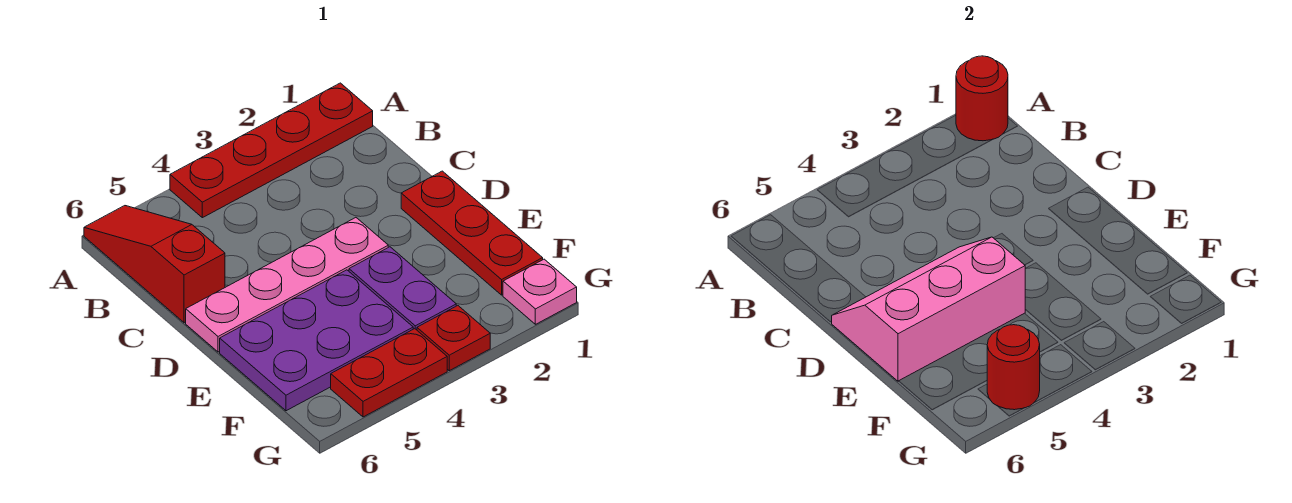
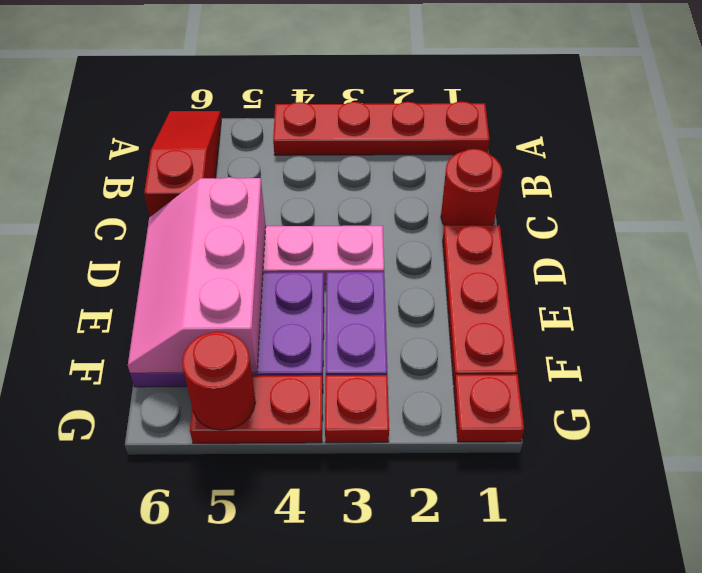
red round brick A1 level 2 -> red round brick C1 level 1
pink slope D4:E6 level 2 top E -> pink slope D5:F6 level 2 top 5
pink plate G1 level 1 -> red plate G1 level 1

